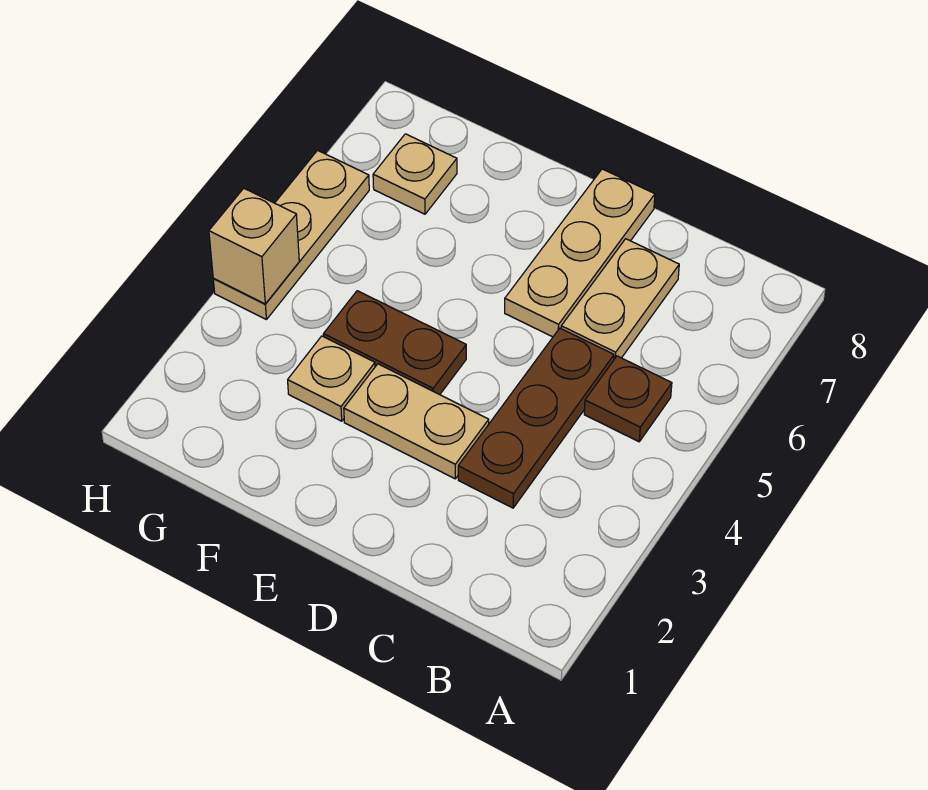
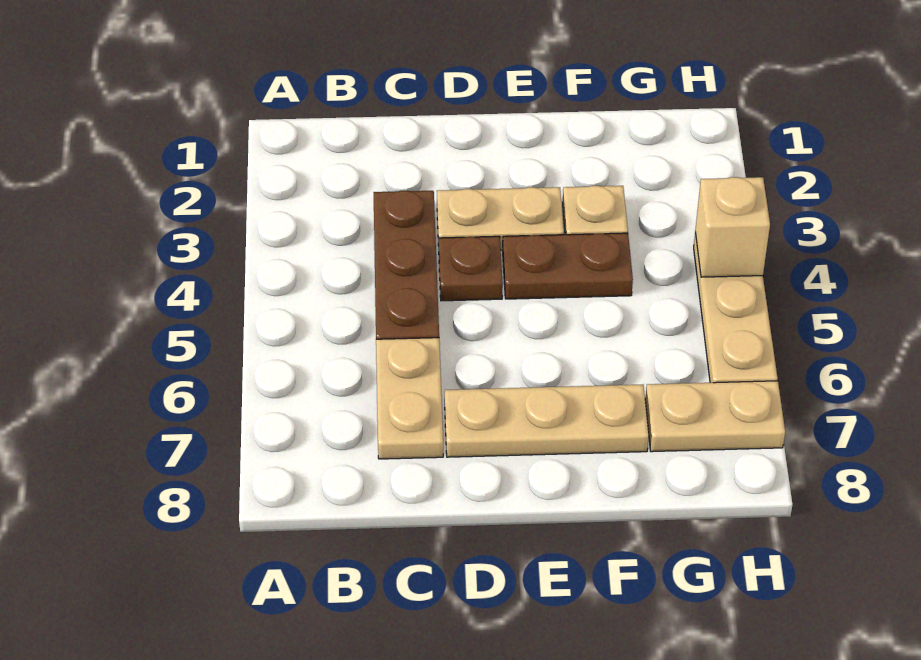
brown plate B5 level 1 -> brown plate D4 level 1
tan plate D6:D8 level 1 -> tan plate D7:F7 level 1
tan plate G7 level 1 -> tan plate G7:H7 level 1

